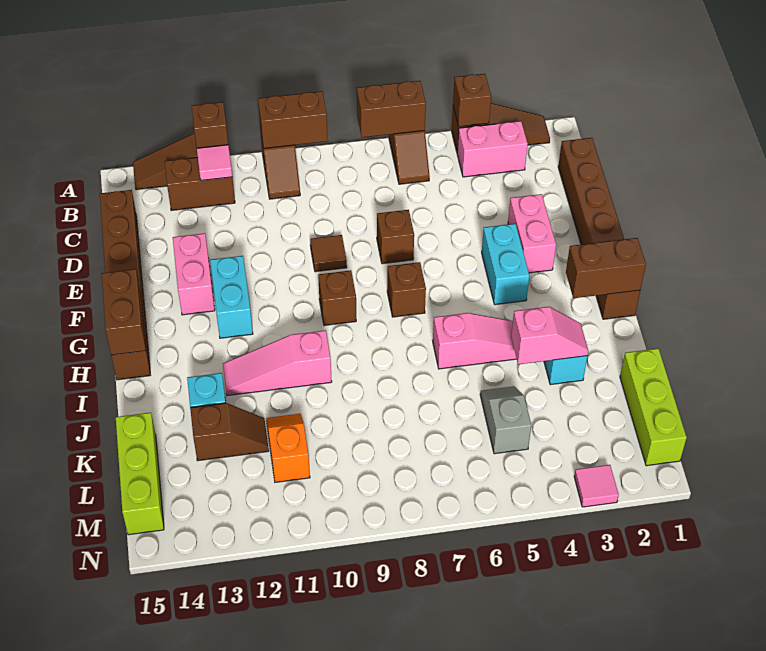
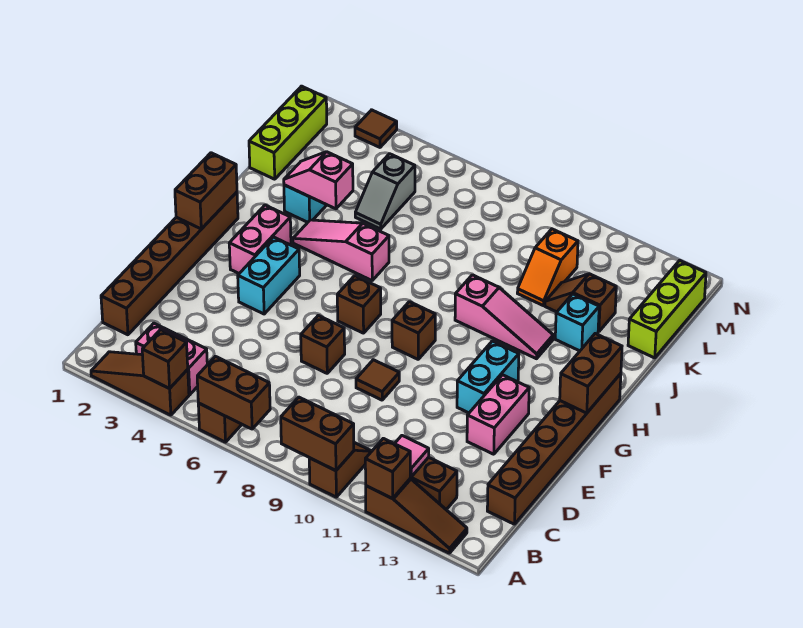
pink brick E3:F3 level 1 -> pink brick G3:H3 level 1
brown brick H1:H2 level 2 -> brown brick G1:H1 level 2
pink tile N3 level 1 -> brown tile N3 level 1

